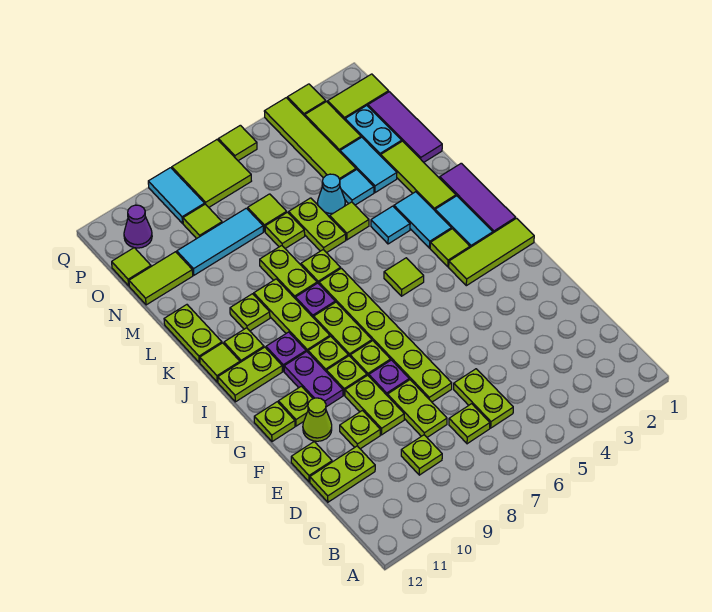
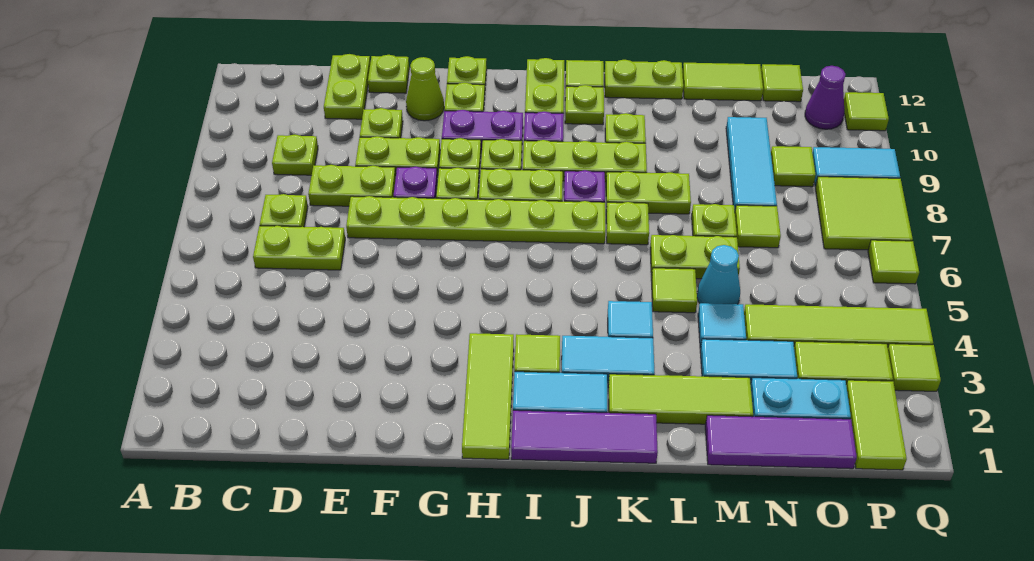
lime tile I5 level 1 -> lime tile Q11 level 1
lime tile N11:N12 level 1 -> lime tile M12:N12 level 1

